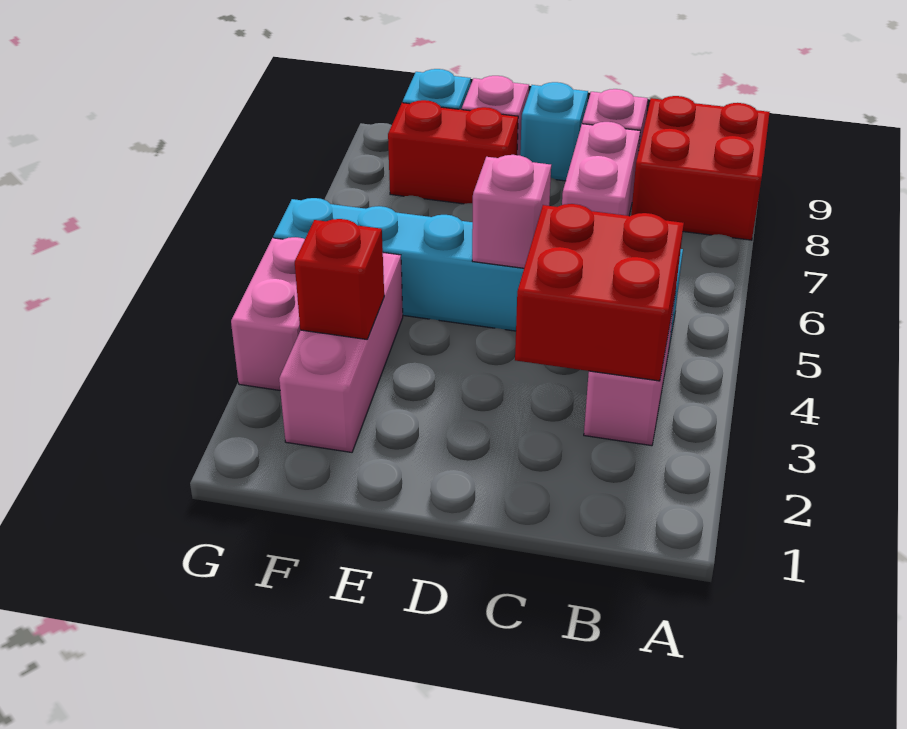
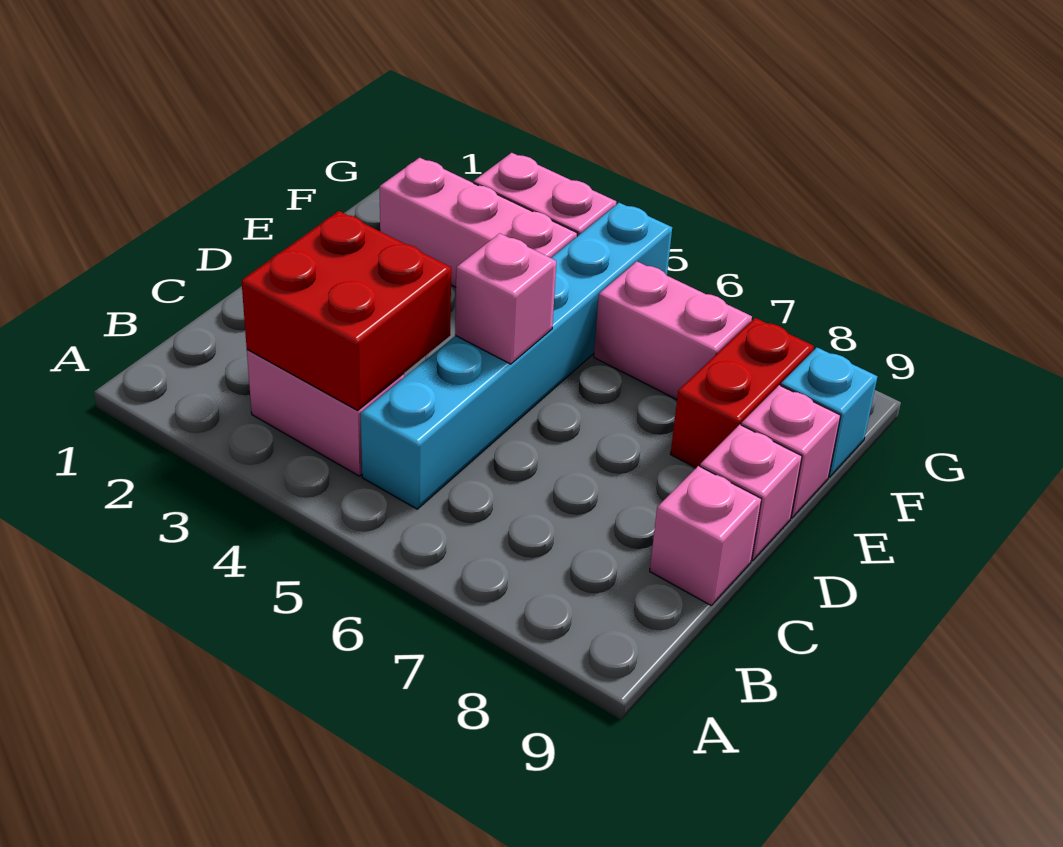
red brick A8:B9 level 1 -> none
pink brick C7:C8 level 1 -> pink brick F6:F7 level 1
cyan brick D9 level 1 -> pink brick D9 level 1
red brick F3 level 2 -> none

